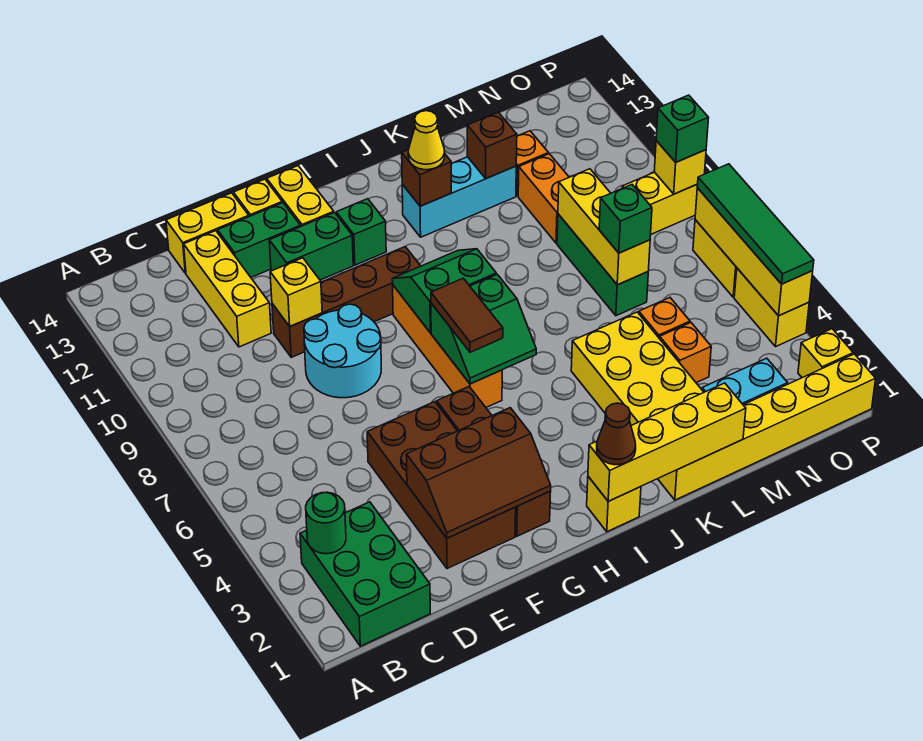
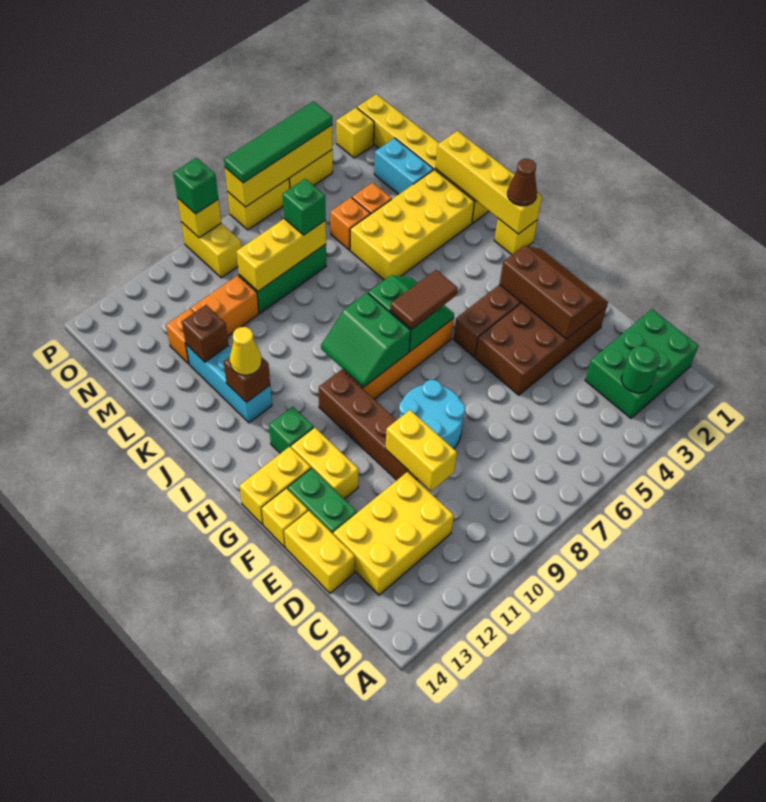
yellow brick D11:D13 level 1 -> yellow brick C11:D13 level 1
yellow brick E10 level 2 -> yellow brick D10:E10 level 2
green brick F12:G12 level 1 -> yellow brick F12:G12 level 1

